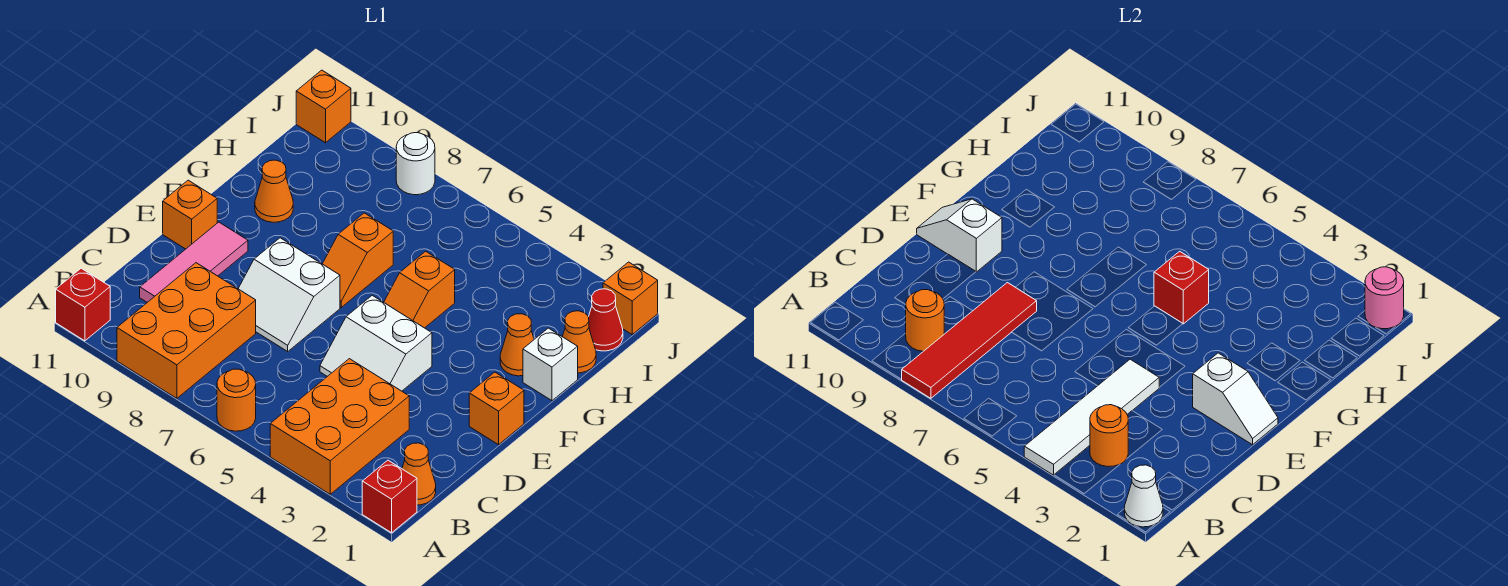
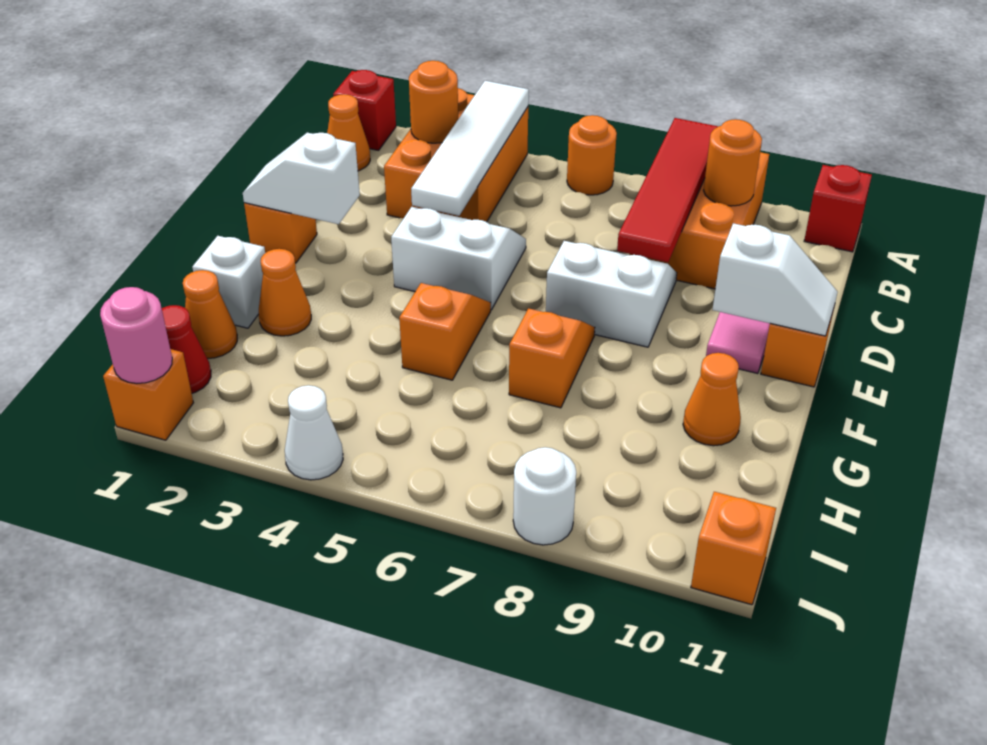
white cone A1 level 2 -> white cone J4 level 1
red brick G5 level 2 -> none

